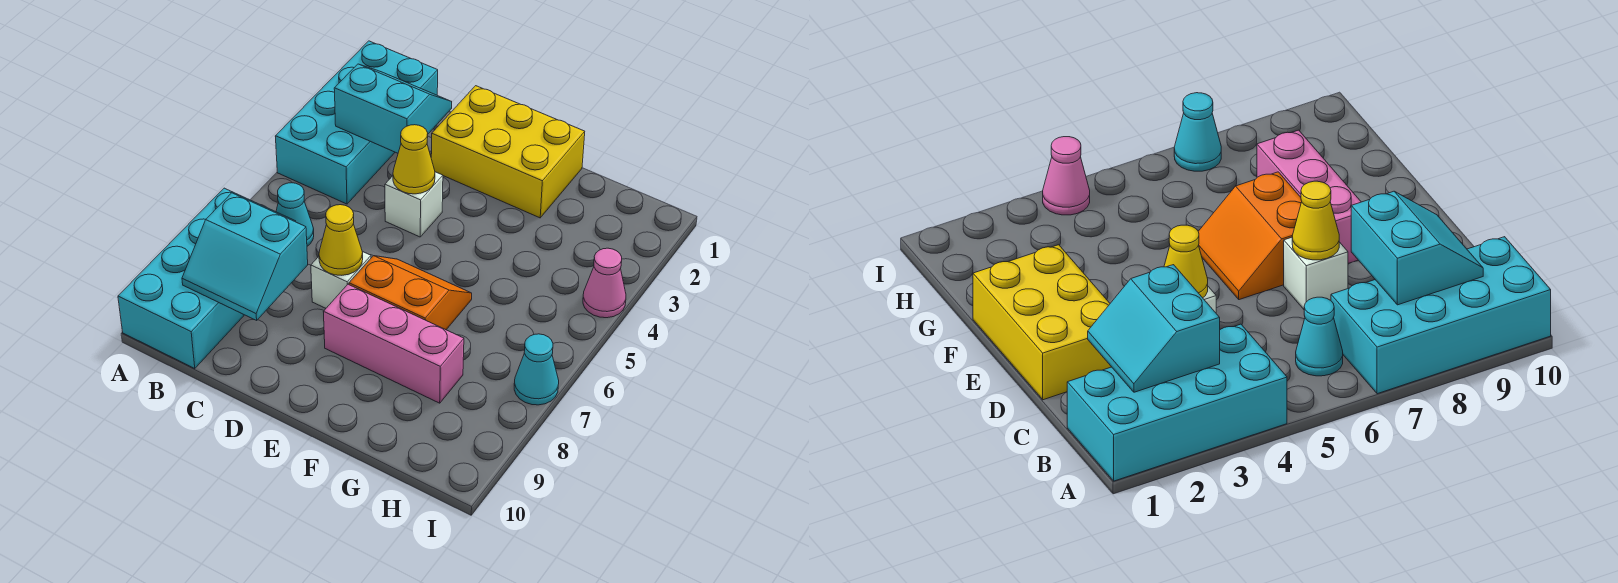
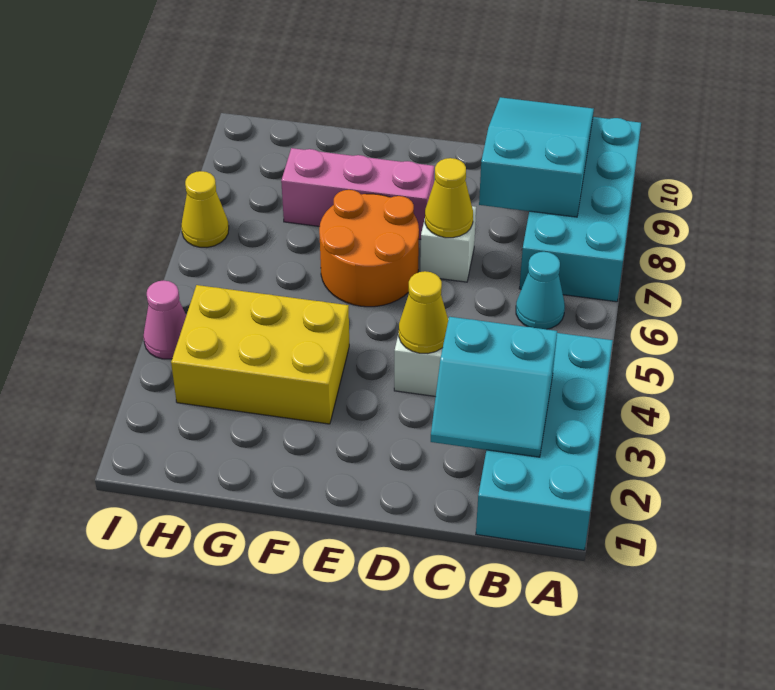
cyan slope B8:C9 level 2 top 8 -> cyan slope B8:C10 level 2 top 8
yellow brick D1:F2 level 1 -> yellow brick F3:H4 level 1
orange slope E6:F7 level 1 top 7 -> orange round brick E6:F7 level 1
cyan cone I7 level 1 -> yellow cone I7 level 1

